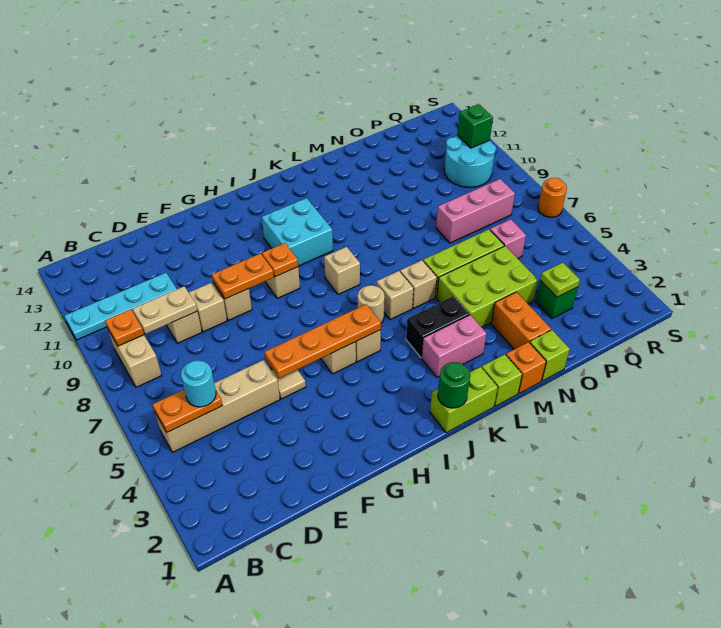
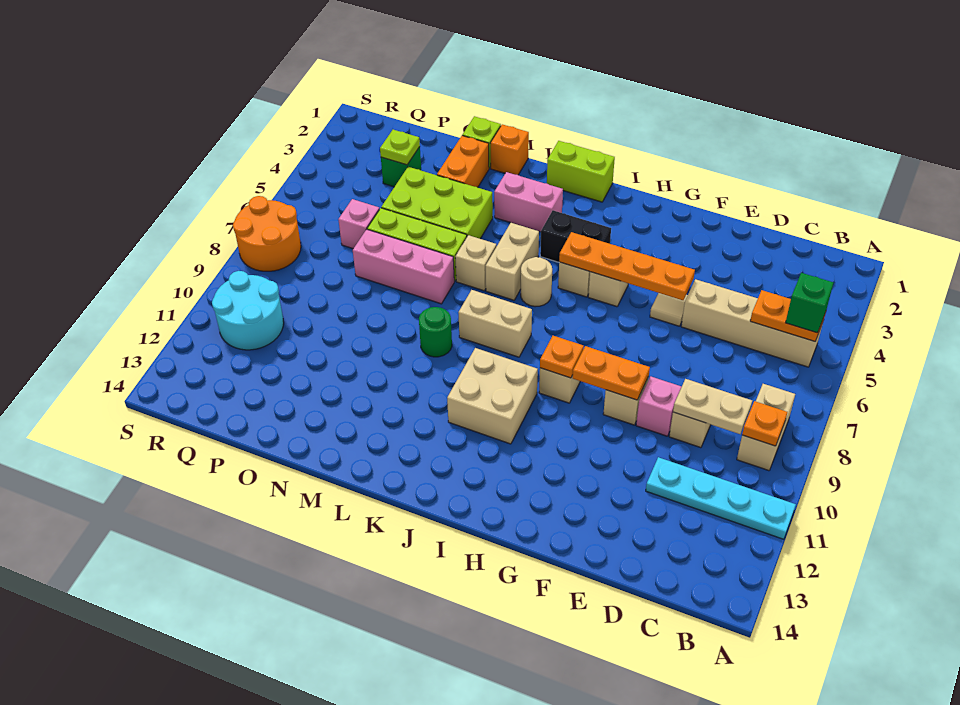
cyan round brick C5 level 3 -> none
tan brick E9 level 1 -> pink brick E9 level 1
cyan brick I10:J11 level 1 -> tan brick I10:J11 level 1
green round brick J1 level 2 -> green round brick L9 level 1
tan brick J8 level 1 -> tan brick J8:K8 level 1
black brick K4:L4 level 1 -> black brick I4:J4 level 1
tan brick K6 level 1 -> tan brick K5:K6 level 1
lime brick L1 level 1 -> none
pink brick O8:Q8 level 1 -> pink brick M7:O7 level 1
green brick R11 level 2 -> green brick B5 level 3
orange round brick S7 level 1 -> orange round brick R7:S8 level 1

